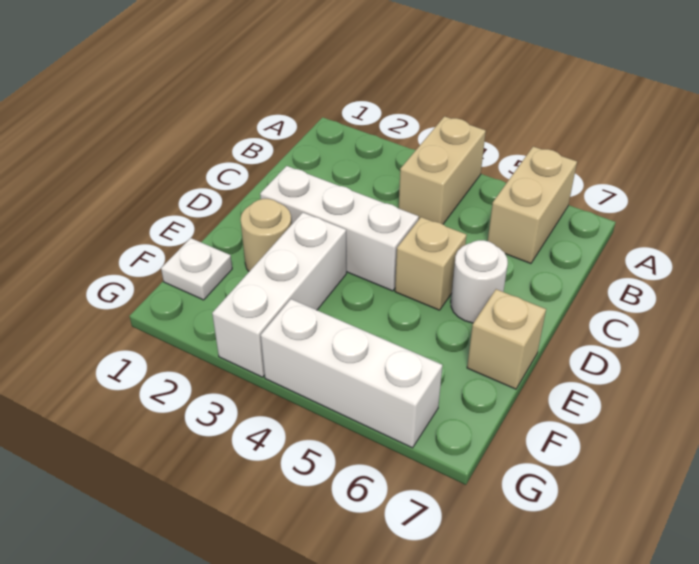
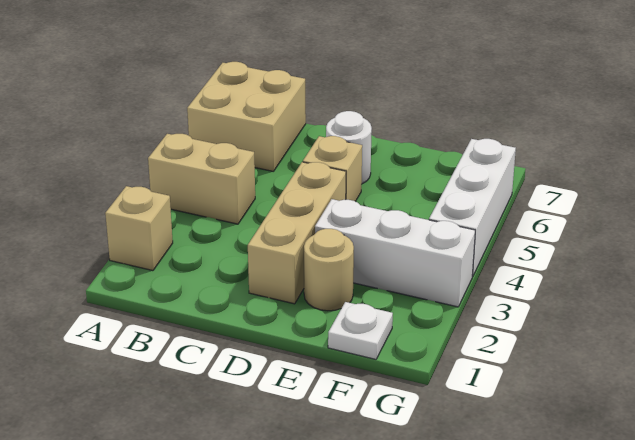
tan brick A6:B6 level 1 -> tan brick A6:B7 level 1
white brick D2:D4 level 1 -> tan brick D2:D4 level 1
tan brick E7 level 1 -> tan brick A2 level 1

